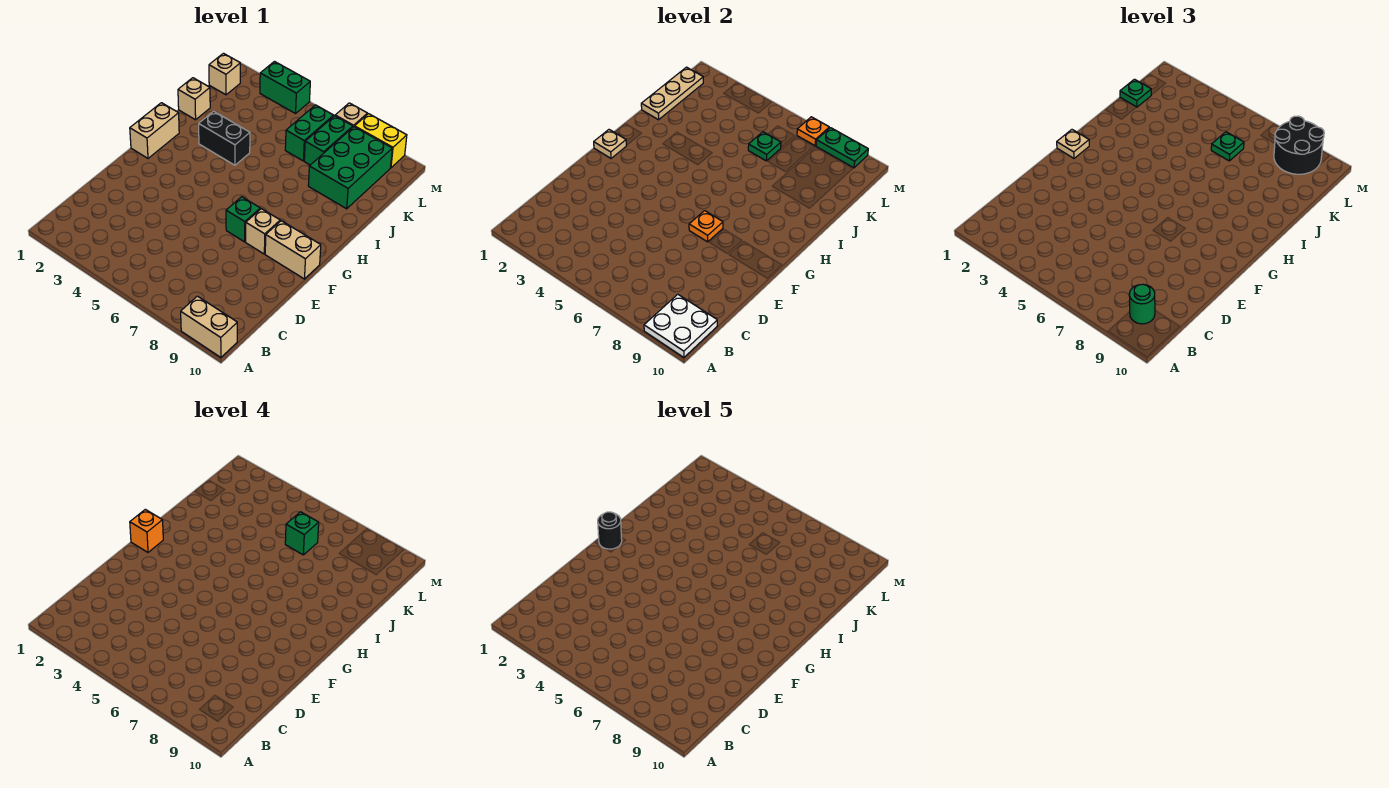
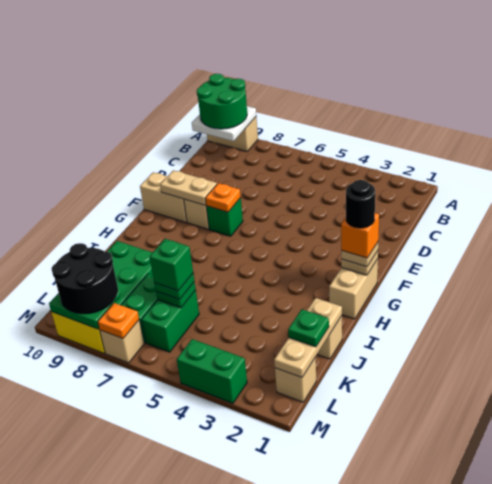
green round brick B9 level 3 -> green round brick A9:B10 level 3
none -> tan plate F8:F9 level 2
black brick I3:I4 level 1 -> none

